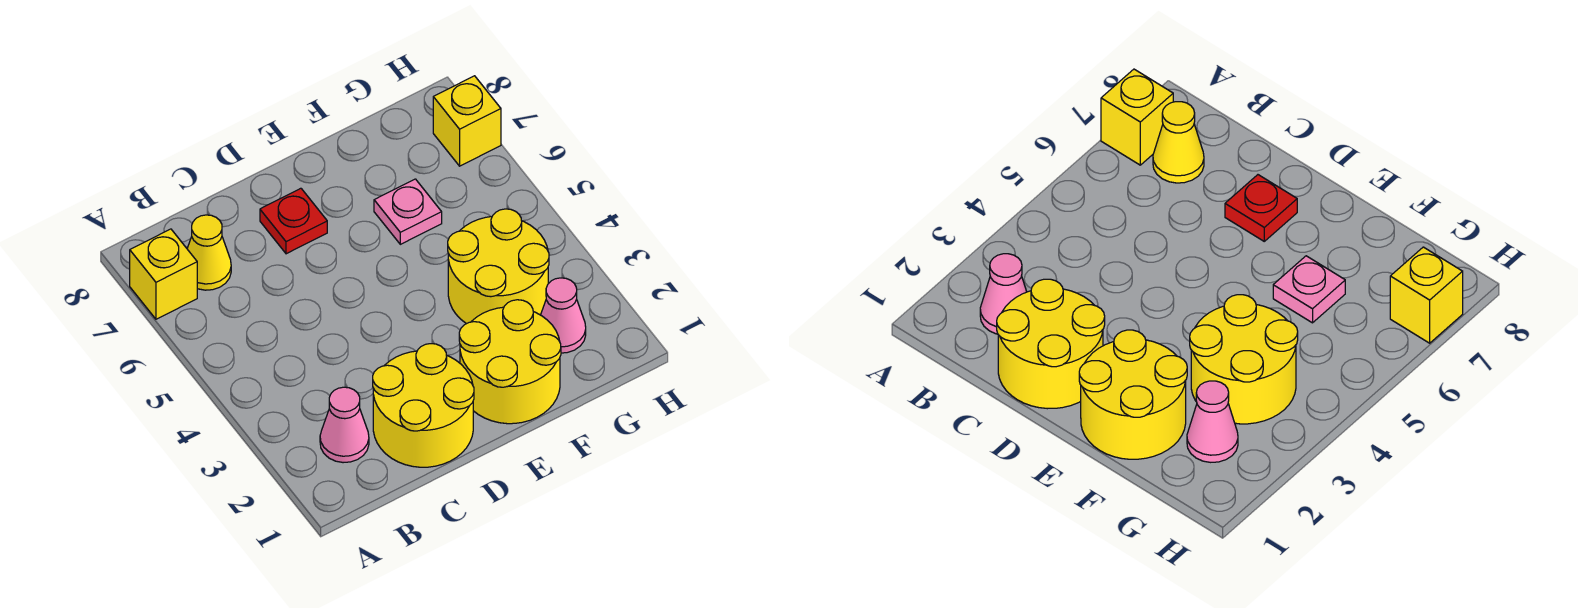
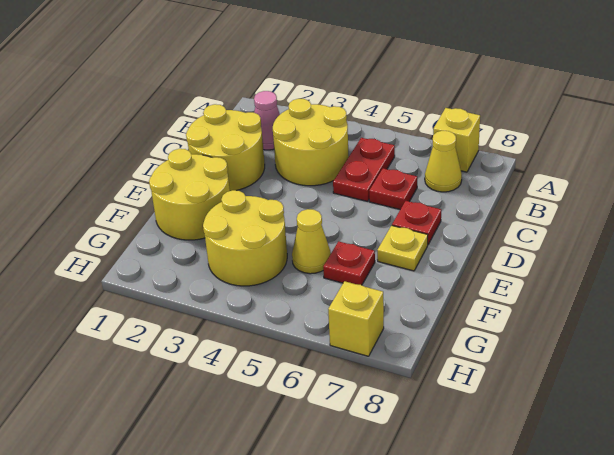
none -> yellow round brick B3:C4 level 1
none -> red plate B5:C5 level 1
none -> red plate C6 level 1
none -> yellow plate E7 level 1
none -> yellow cone F5 level 1
pink plate F6 level 1 -> red plate F6 level 1
pink cone G2 level 1 -> none

